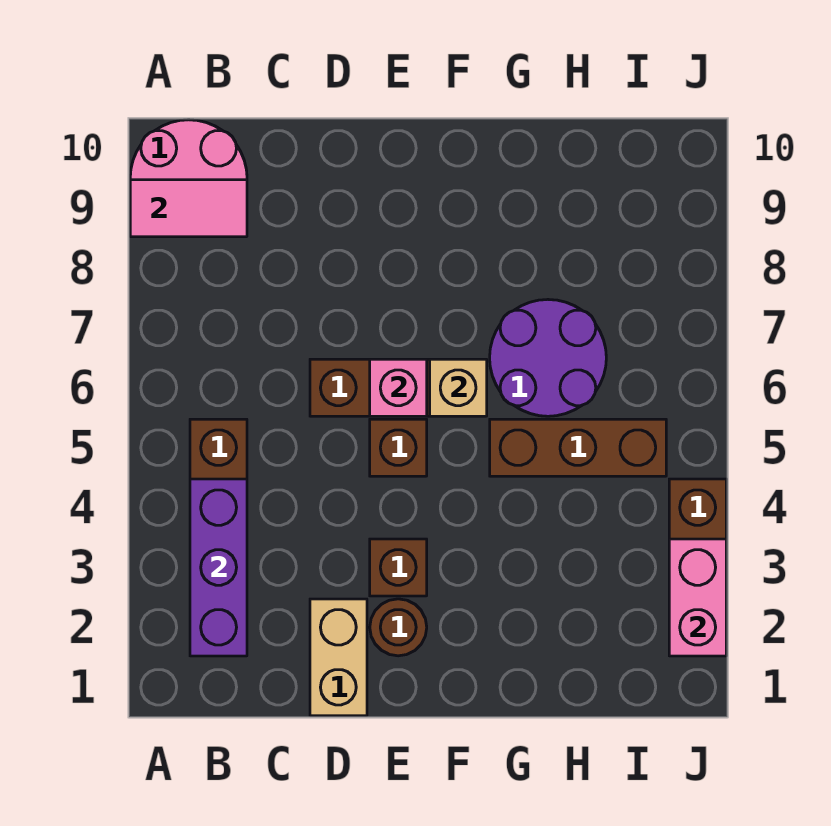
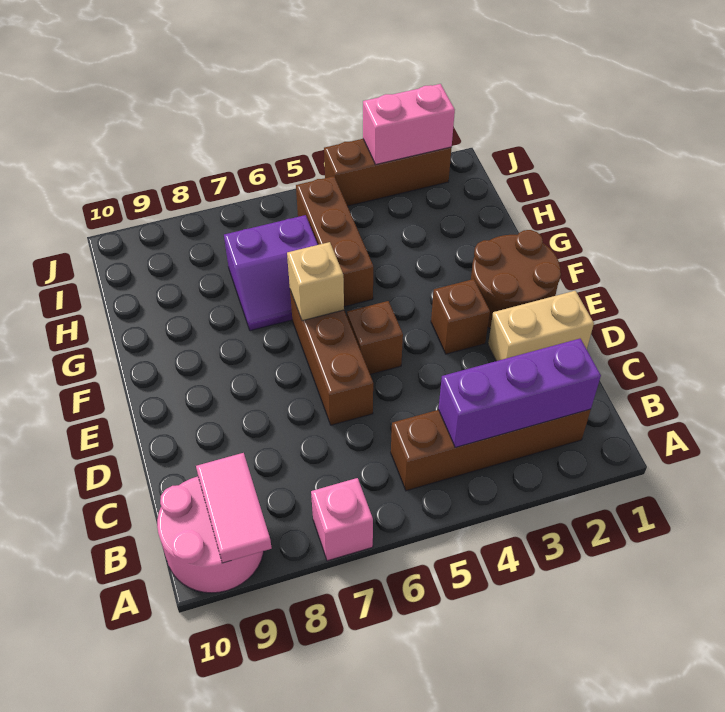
brown round brick E2 level 1 -> brown round brick E1:F2 level 1
pink brick E6 level 2 -> pink brick A7 level 1
purple round brick G6:H7 level 1 -> purple slope G6:H7 level 1 top H

